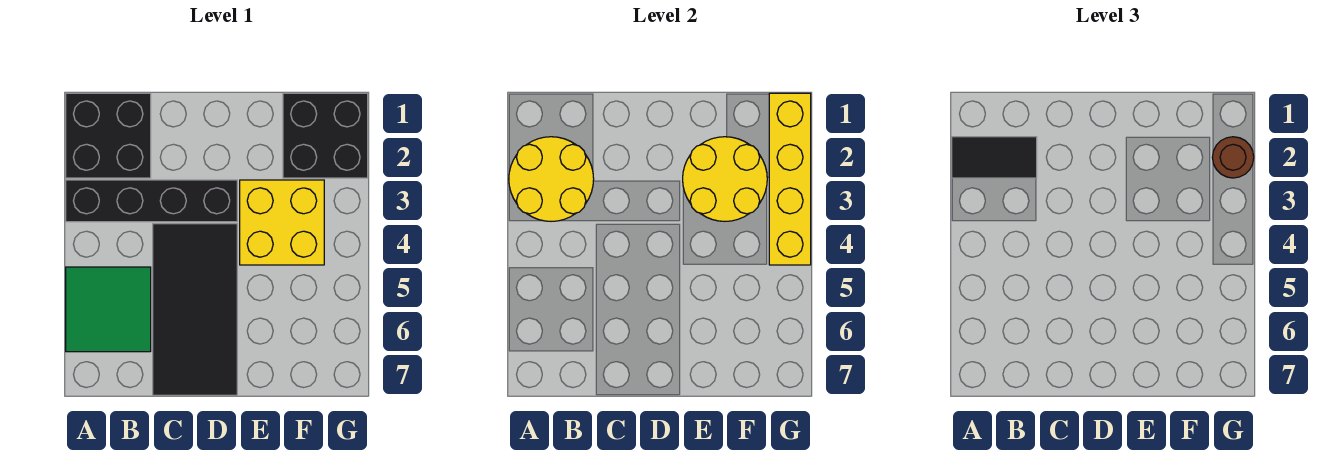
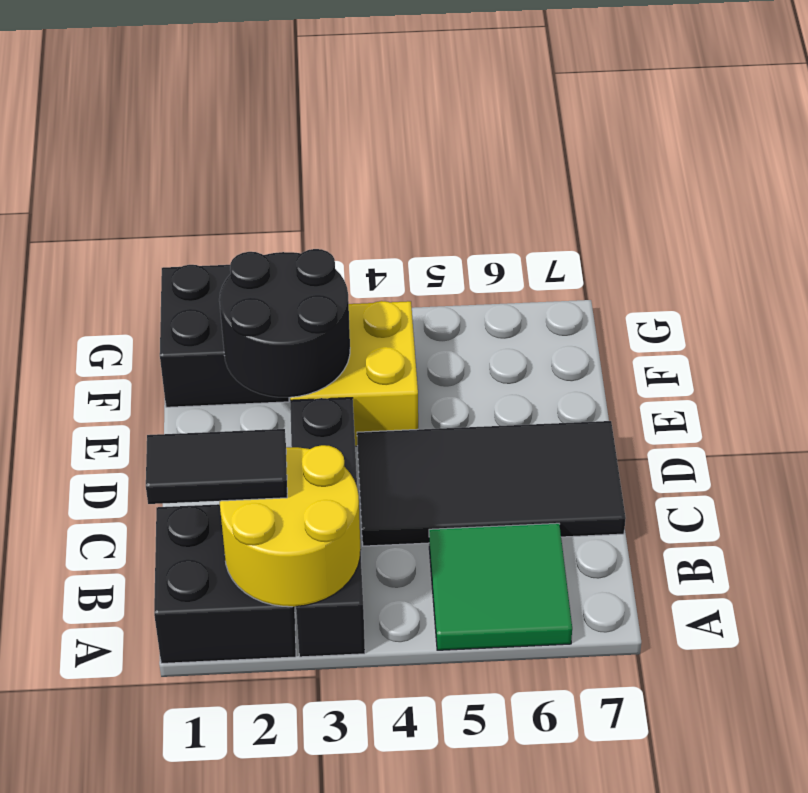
black tile A2:B2 level 3 -> black tile B1:B2 level 3
yellow round brick E2:F3 level 2 -> black round brick E2:F3 level 2
yellow brick G1:G4 level 2 -> none
brown round brick G2 level 3 -> none

